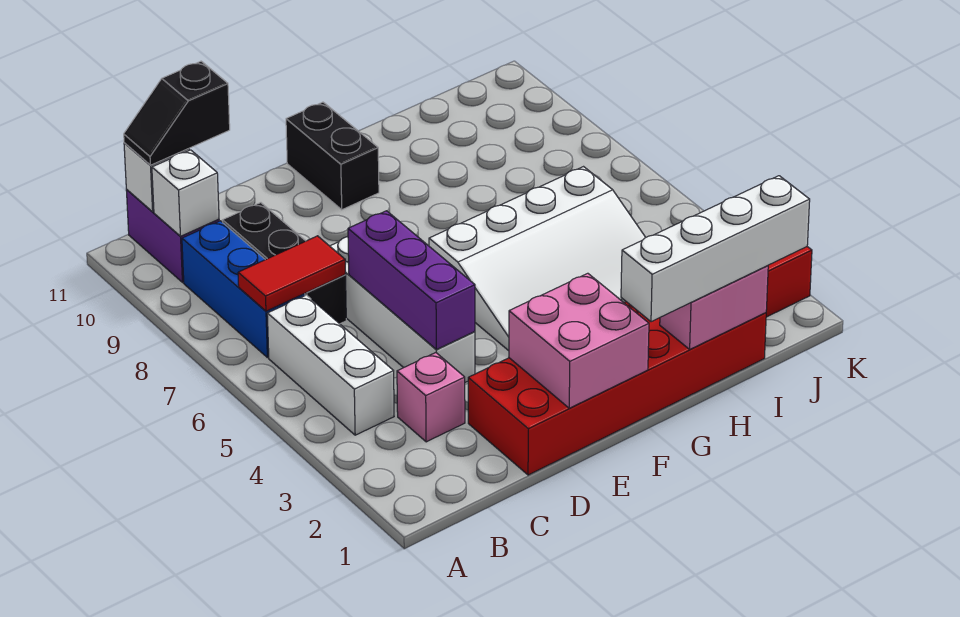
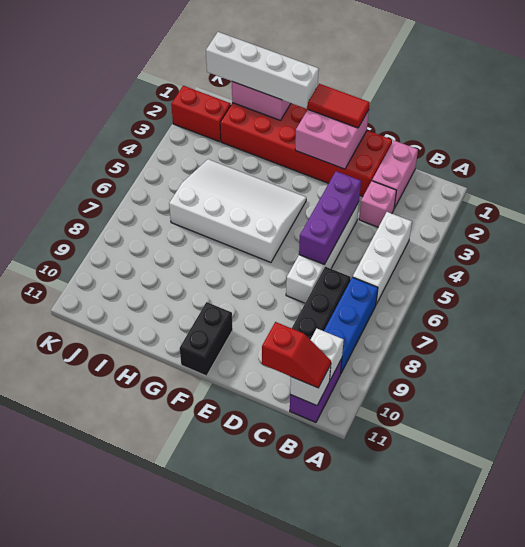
red tile B7:C7 level 2 -> red tile E1:F1 level 3
black slope B11:C11 level 3 top C -> red slope B11:C11 level 3 top C
none -> pink brick C1:C2 level 1

